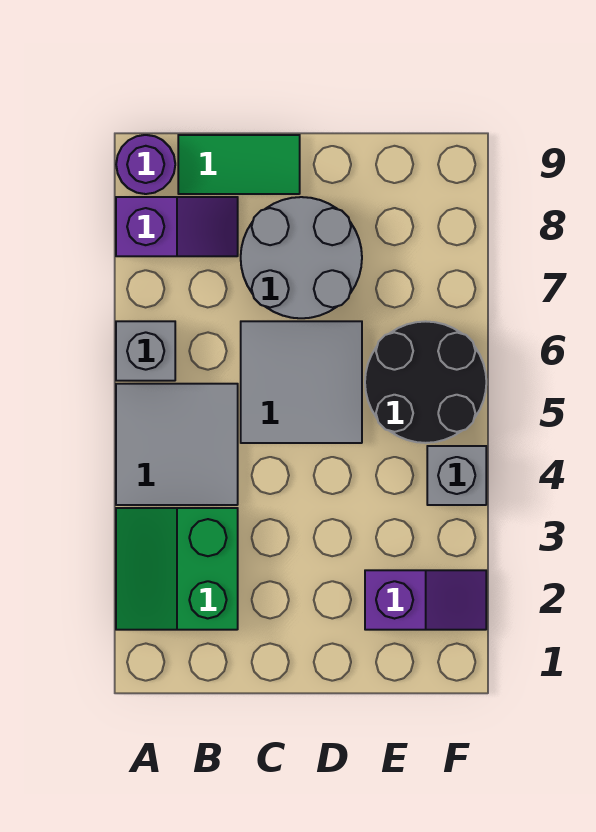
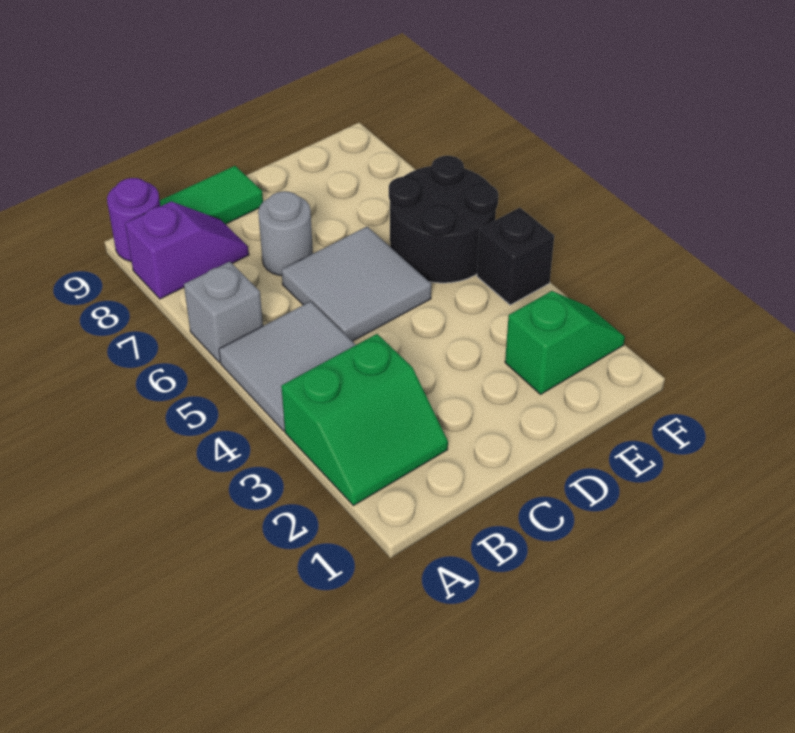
green slope A2:B3 level 1 top B -> green slope A2:B3 level 1 top 3
grey round brick C7:D8 level 1 -> grey round brick C7 level 1
purple slope E2:F2 level 1 top E -> green slope E2:F2 level 1 top E
grey brick F4 level 1 -> black brick F4 level 1

